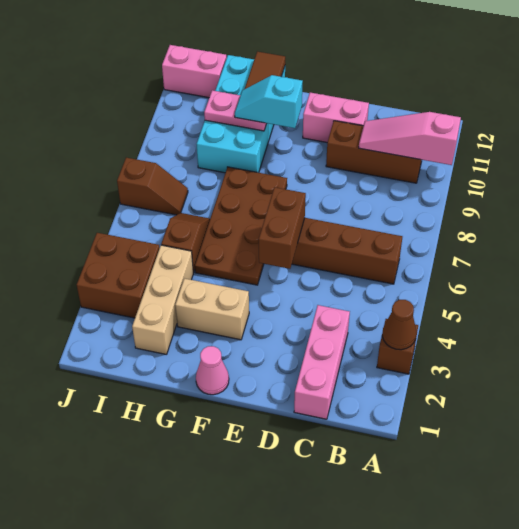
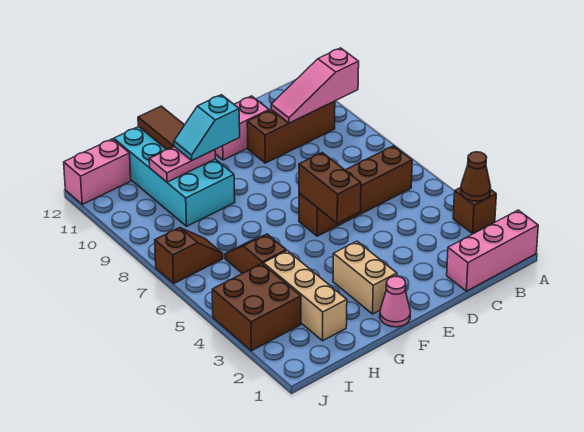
pink brick C1:C3 level 1 -> pink brick A1:C1 level 1
tan brick F3:G3 level 1 -> tan brick F2:F3 level 1
brown plate F5:G8 level 1 -> none

